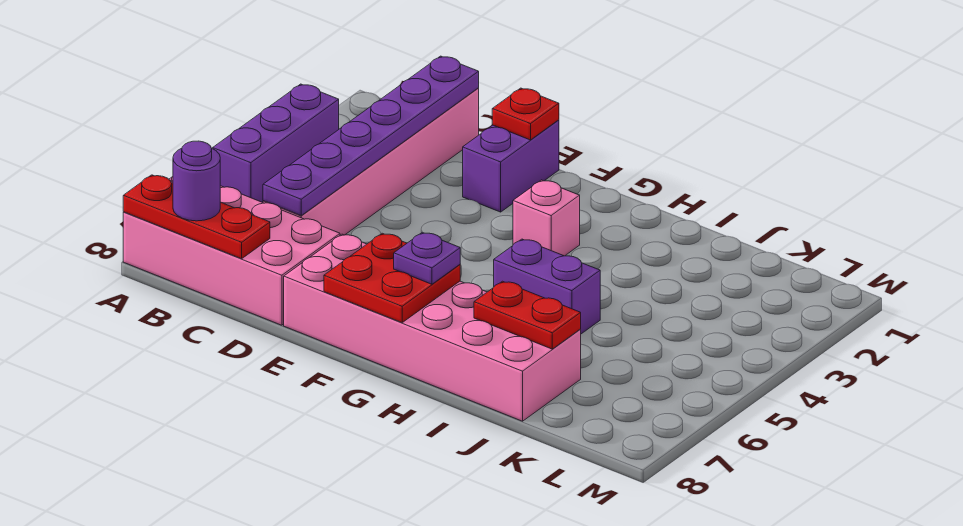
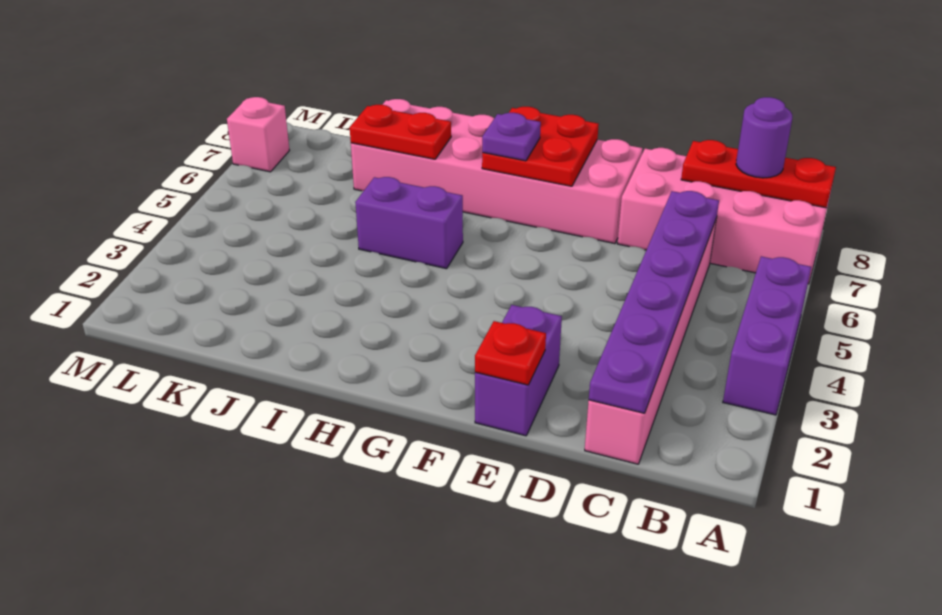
pink brick G3 level 1 -> pink brick M7 level 1

